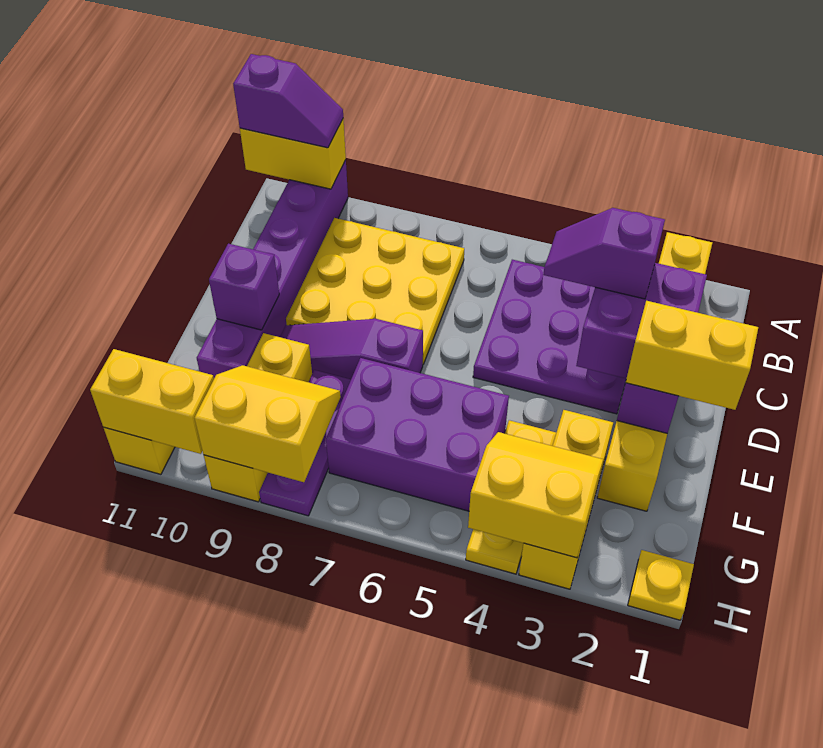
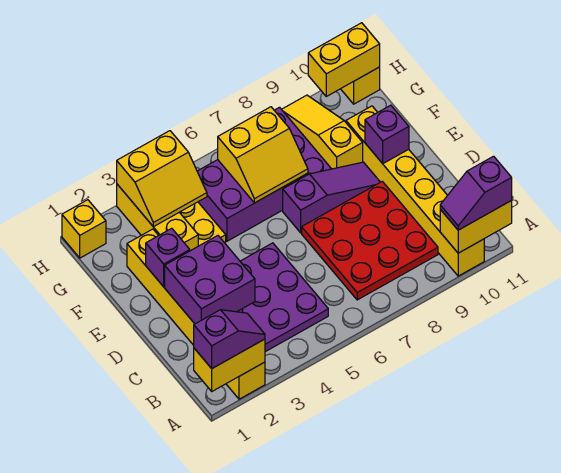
purple brick A10:F10 level 1 -> yellow brick A10:F10 level 1
yellow plate B7:D9 level 1 -> red plate B7:D9 level 1
purple slope C3:C4 level 3 top 3 -> purple slope A1:A2 level 3 top 1
yellow brick E1:E2 level 3 -> yellow brick A1:A2 level 2
yellow brick F9:H9 level 1 -> yellow slope F9:H9 level 1 top F
yellow slope G8:H9 level 2 top H -> yellow slope F6:G7 level 2 top G
yellow plate H1 level 1 -> yellow brick H1 level 1

